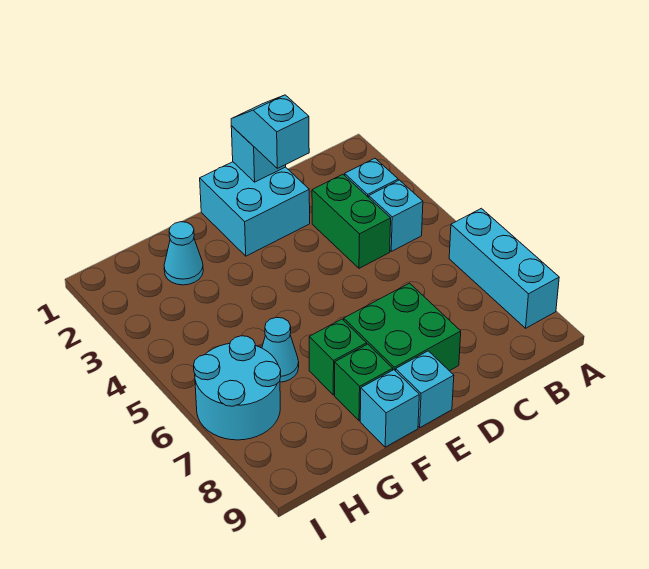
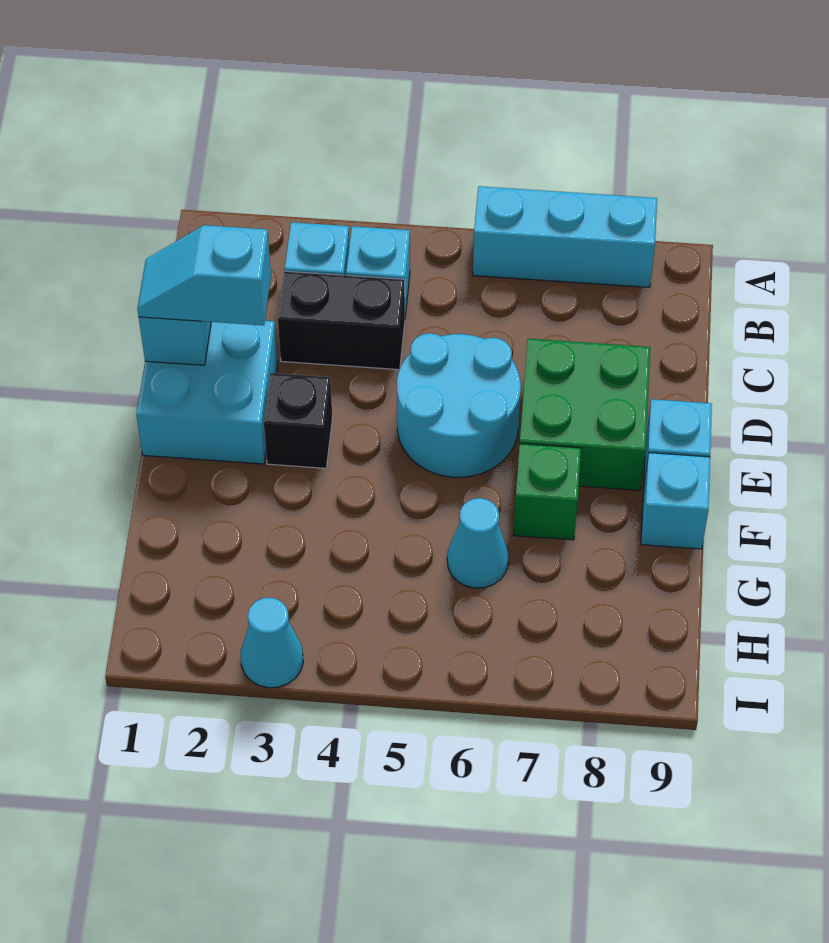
green brick C3:C4 level 1 -> black brick C3:C4 level 1
none -> black brick E3 level 1
green brick F8 level 1 -> none
cyan cone G2 level 1 -> cyan cone I3 level 1
cyan round brick H6:I7 level 1 -> cyan round brick D5:E6 level 1

